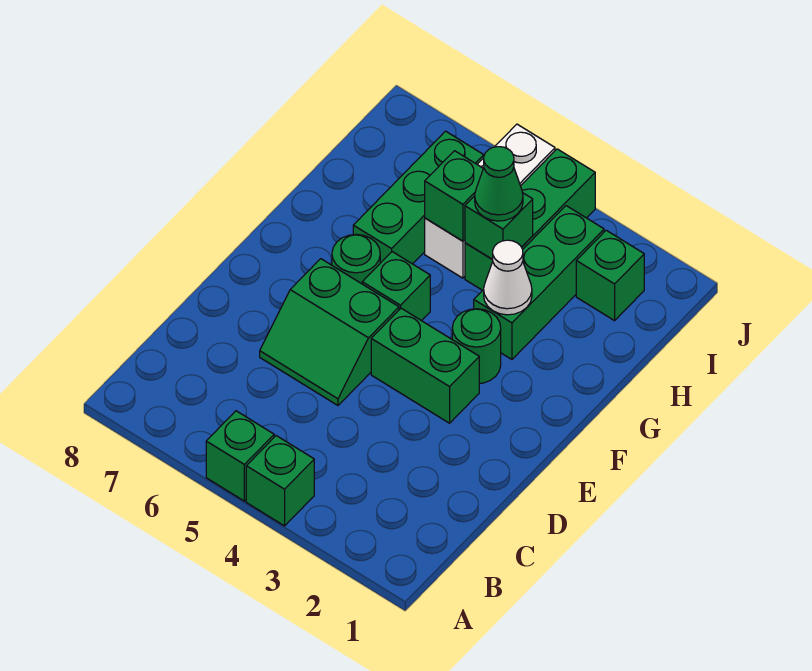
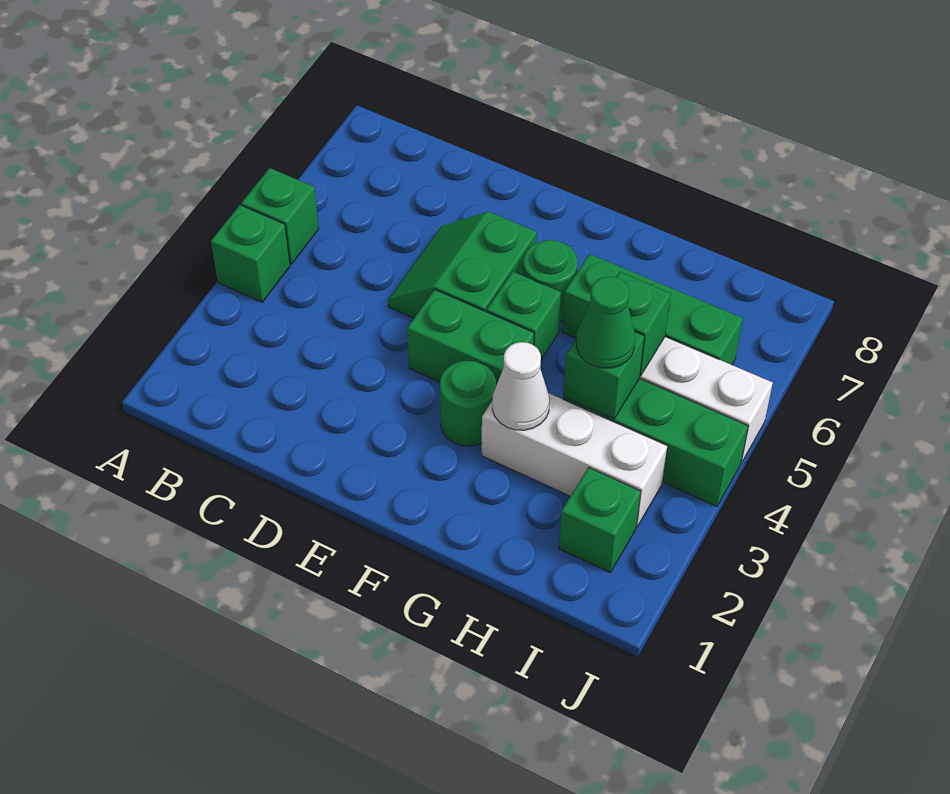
green brick E3:E4 level 1 -> green brick E4:F4 level 1
green brick G3:I3 level 1 -> white brick G3:I3 level 1

